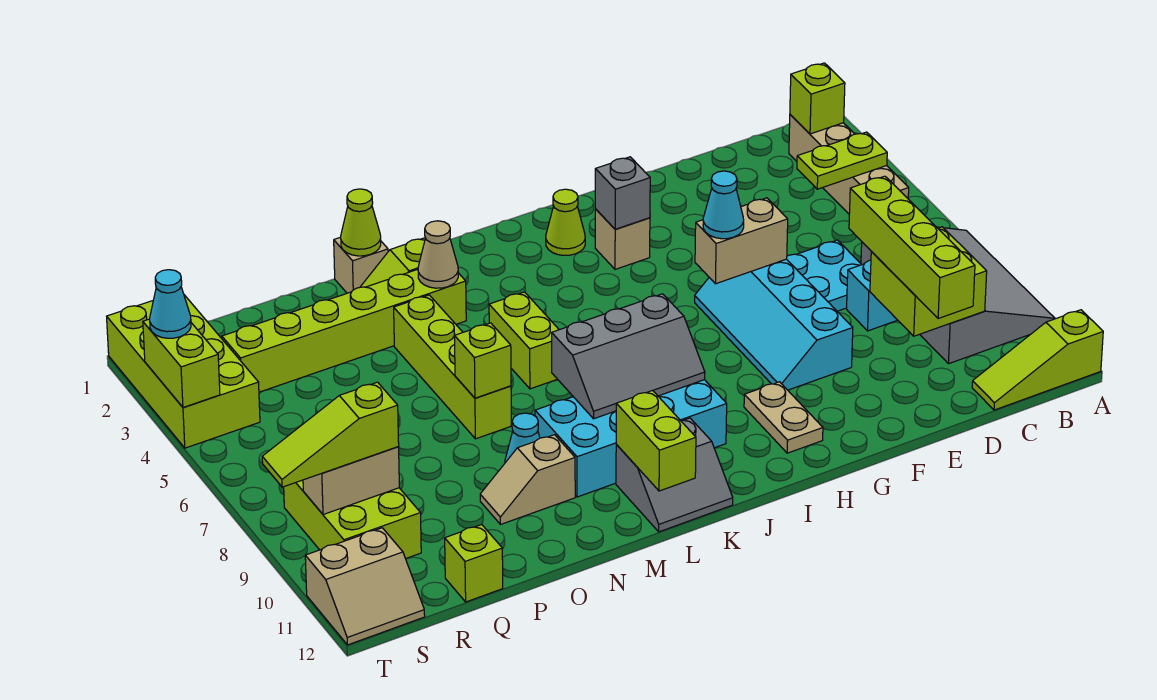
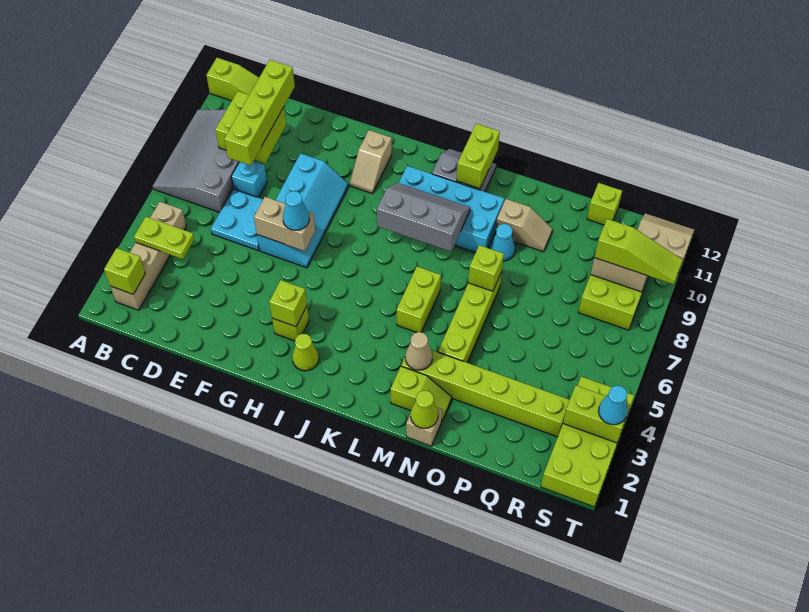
tan brick H3 level 1 -> lime brick H3 level 1
grey brick H3 level 2 -> lime brick H3 level 2
tan plate H10:H11 level 1 -> tan slope H10:H11 level 1 top 11
lime brick T3:T4 level 2 -> lime brick S3:T3 level 2

